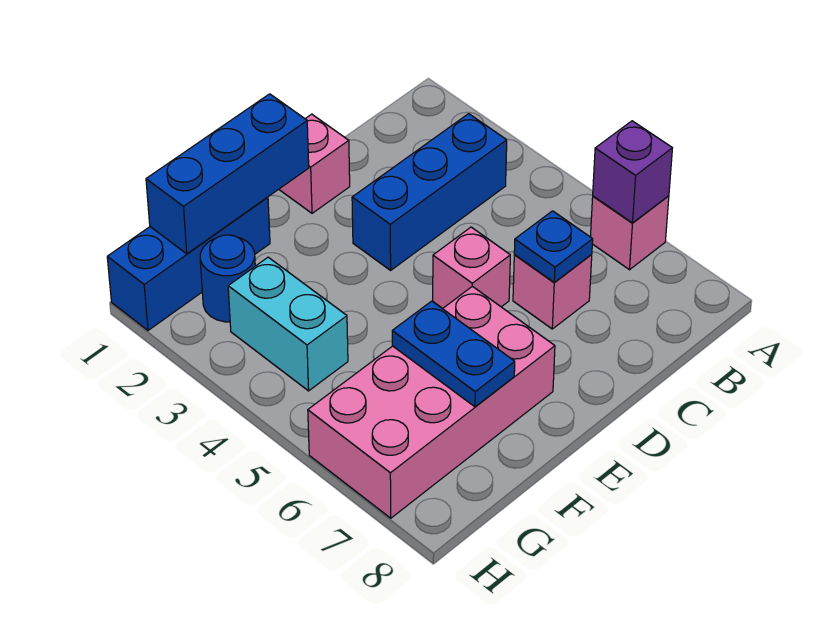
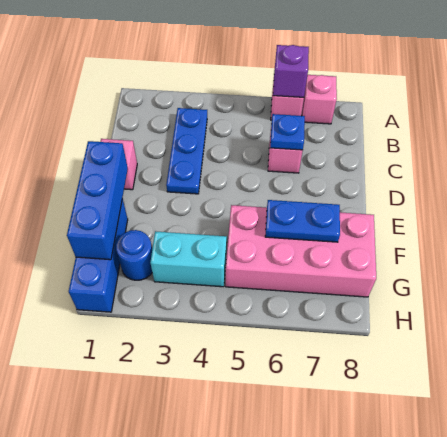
blue brick B3:D3 level 1 -> blue plate B3:D3 level 1
pink brick D5 level 1 -> pink brick A7 level 1
pink brick E6:H7 level 1 -> pink brick F5:G8 level 1

